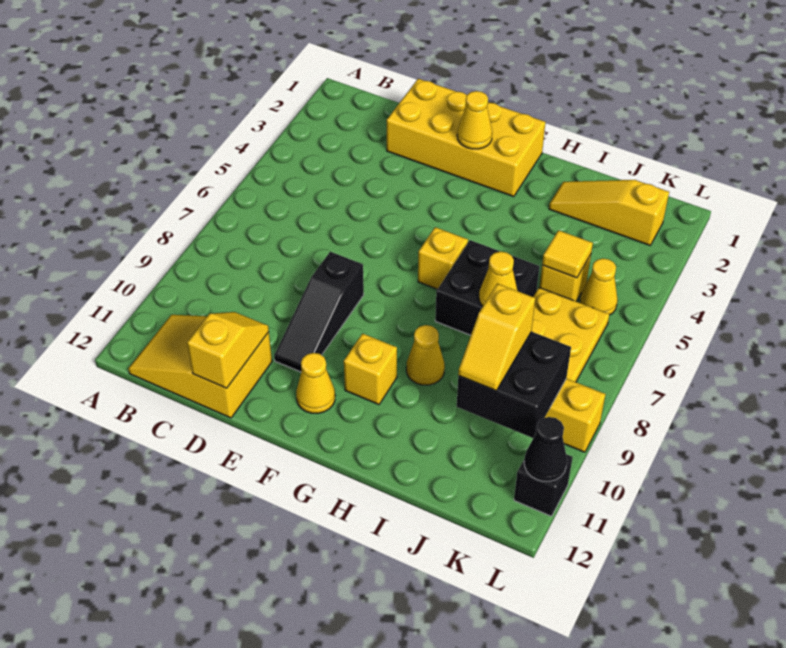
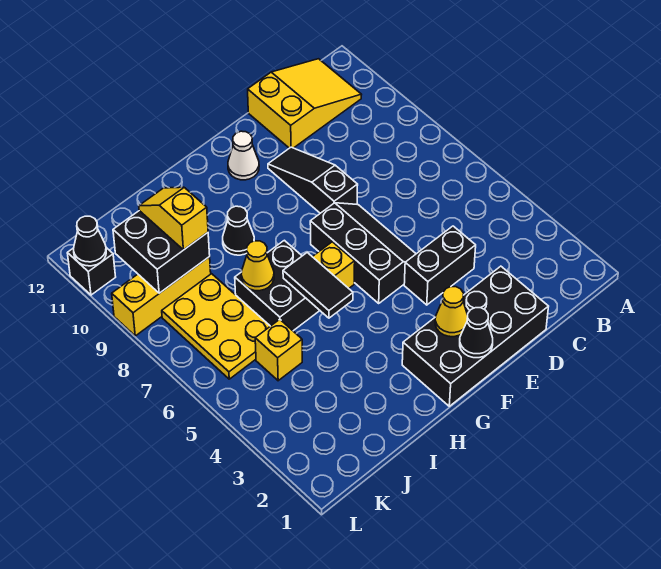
yellow brick D1:G2 level 1 -> black brick D1:G2 level 1
none -> black brick D4:E4 level 1
yellow slope D11:D12 level 2 top 12 -> none
none -> black slope E5:F7 level 1 top F
none -> black cone F1 level 2
yellow cone F11 level 1 -> white cone F11 level 1
yellow brick G10 level 1 -> none
none -> black tile H5:H6 level 2
yellow cone H9 level 1 -> black cone H9 level 1
yellow slope I2:K2 level 1 top K -> none
yellow tile J5 level 2 -> none
yellow cone K5 level 1 -> none

